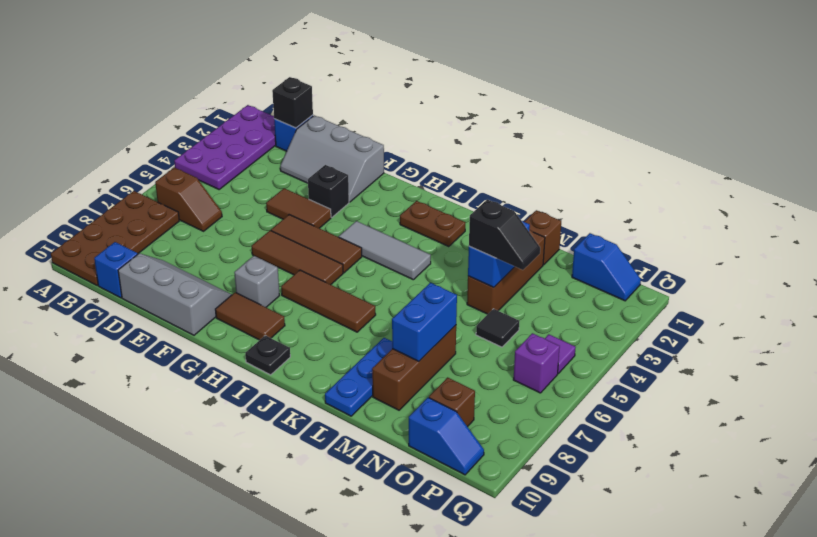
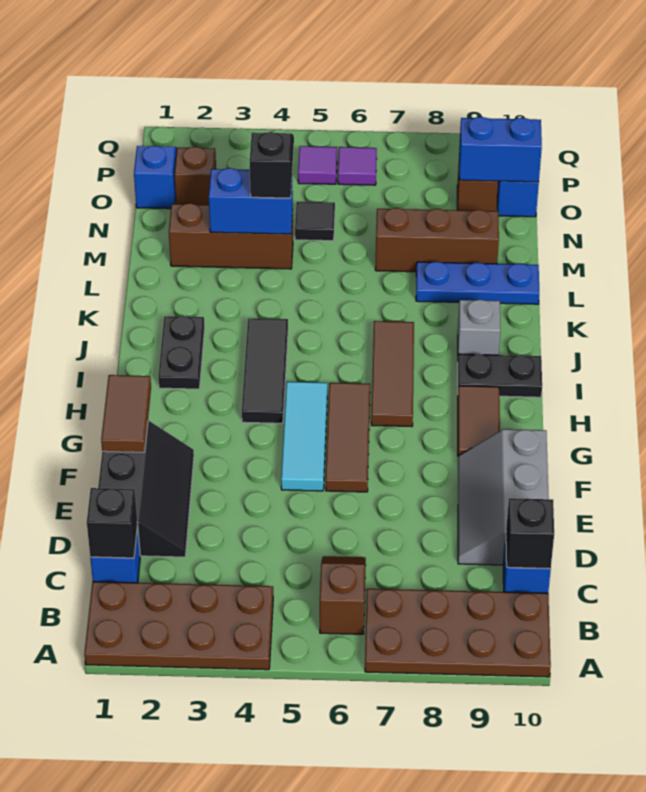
purple plate A1:B4 level 1 -> brown plate A1:B4 level 1
grey slope D1:F2 level 1 top 1 -> black slope D1:F2 level 1 top 1
brown tile E4:F4 level 1 -> brown tile F1:G1 level 2
black brick F3 level 1 -> black brick C10 level 2
brown tile F5:H5 level 1 -> cyan tile F5:H5 level 1
grey brick G8 level 1 -> grey brick J9 level 1
grey tile H4:J4 level 1 -> black tile H4:J4 level 1
brown plate I2:J2 level 1 -> black plate I2:J2 level 1
black plate I10 level 1 -> black plate I9:I10 level 1
brown brick M1 level 1 -> brown brick O2 level 1
blue brick M7:M8 level 2 -> blue brick O9:O10 level 2
purple brick P6 level 1 -> purple tile P6 level 1

